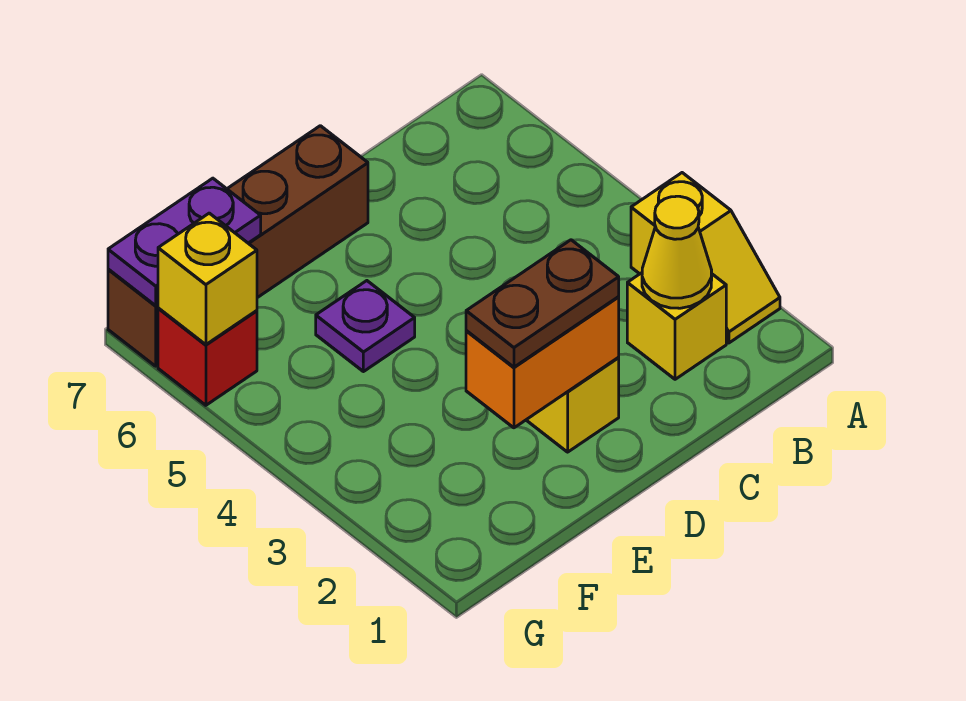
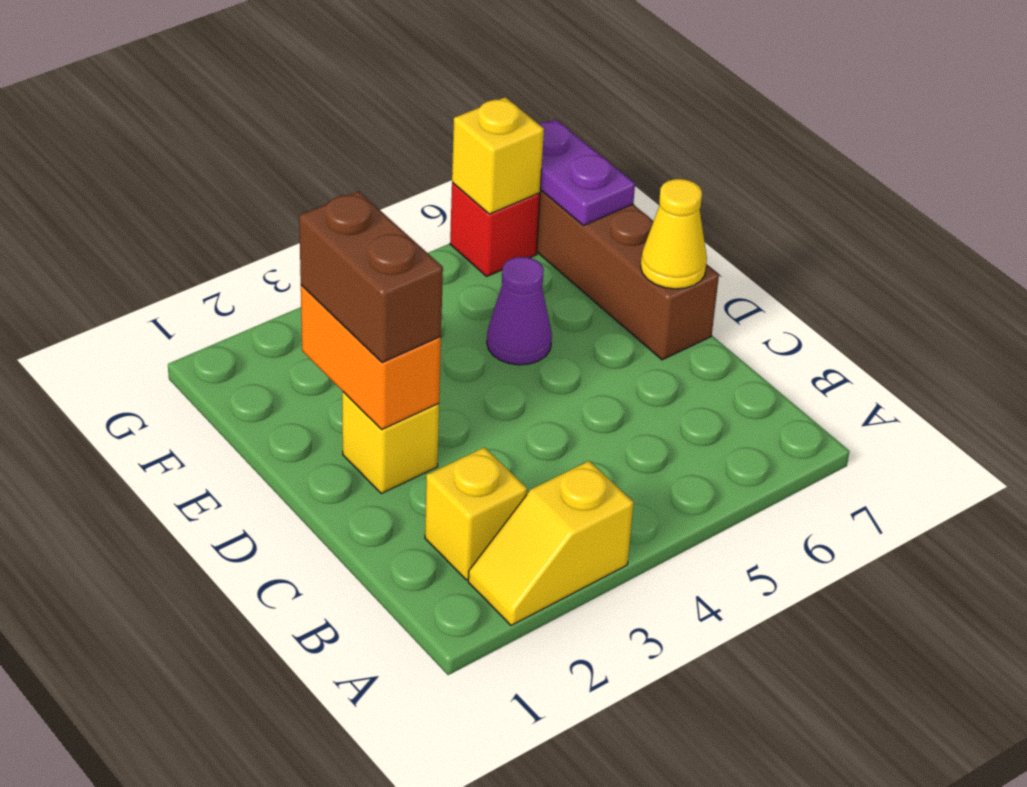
yellow cone B2 level 2 -> yellow cone D7 level 2
brown plate D2:E2 level 3 -> brown brick D2:E2 level 3
purple plate E5 level 1 -> purple cone E5 level 1

